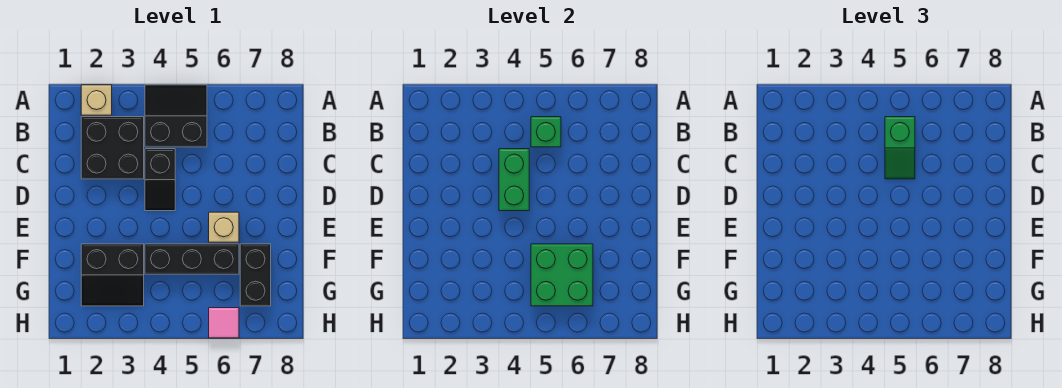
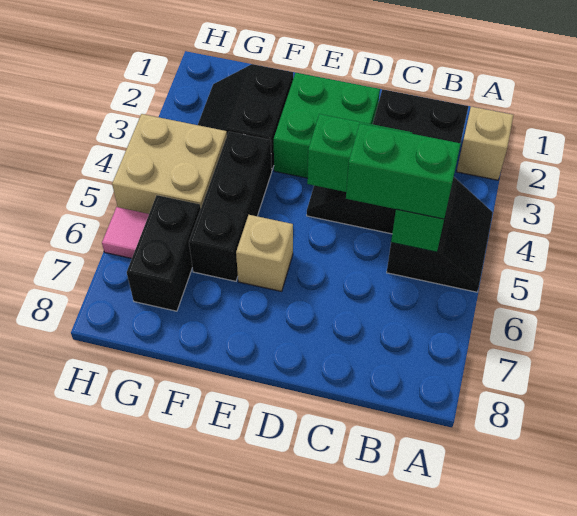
green slope B5:C5 level 3 top B -> green brick B5:C5 level 3
green brick F5:G6 level 2 -> green brick D2:E3 level 1
black brick F7:G7 level 1 -> black brick G6:G7 level 1
none -> tan brick G4:H5 level 1

